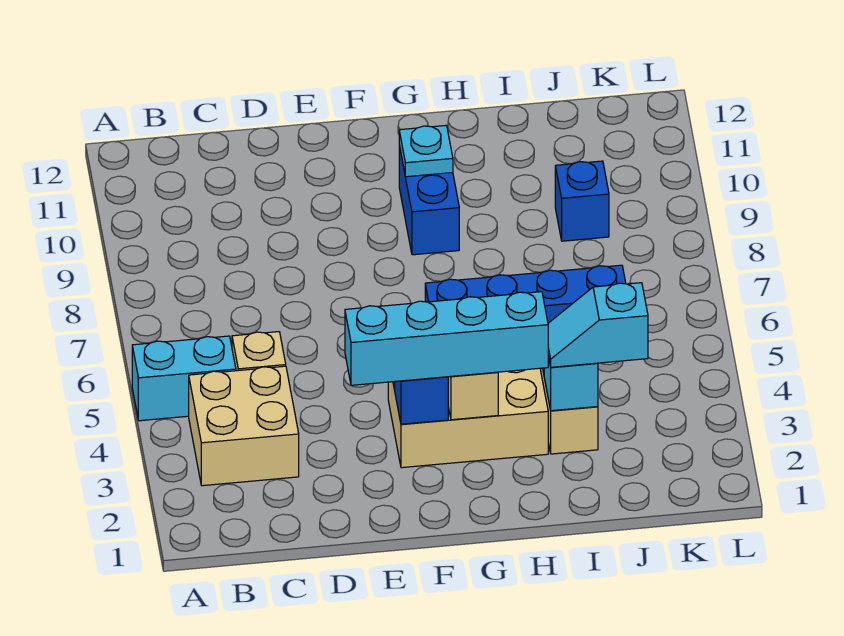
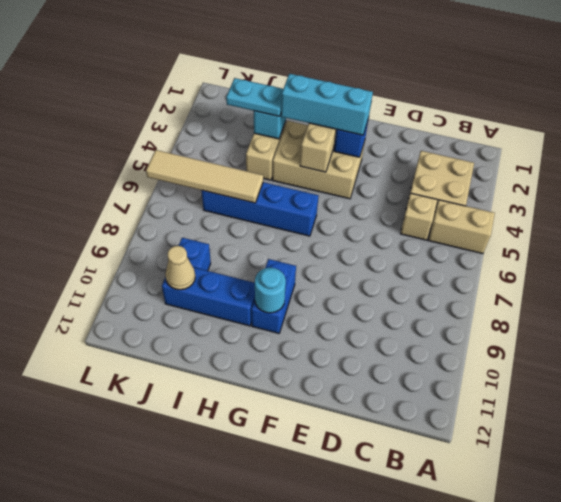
cyan brick A5:B5 level 1 -> tan brick A5:B5 level 1
cyan brick E3:H3 level 3 -> cyan brick F3:H3 level 3
cyan plate G10 level 2 -> cyan round brick G10 level 2
none -> blue brick H10:J10 level 1
cyan slope I3:J3 level 3 top J -> cyan plate I3:J3 level 3
none -> tan tile I6:L6 level 2
none -> tan cone J10 level 2

